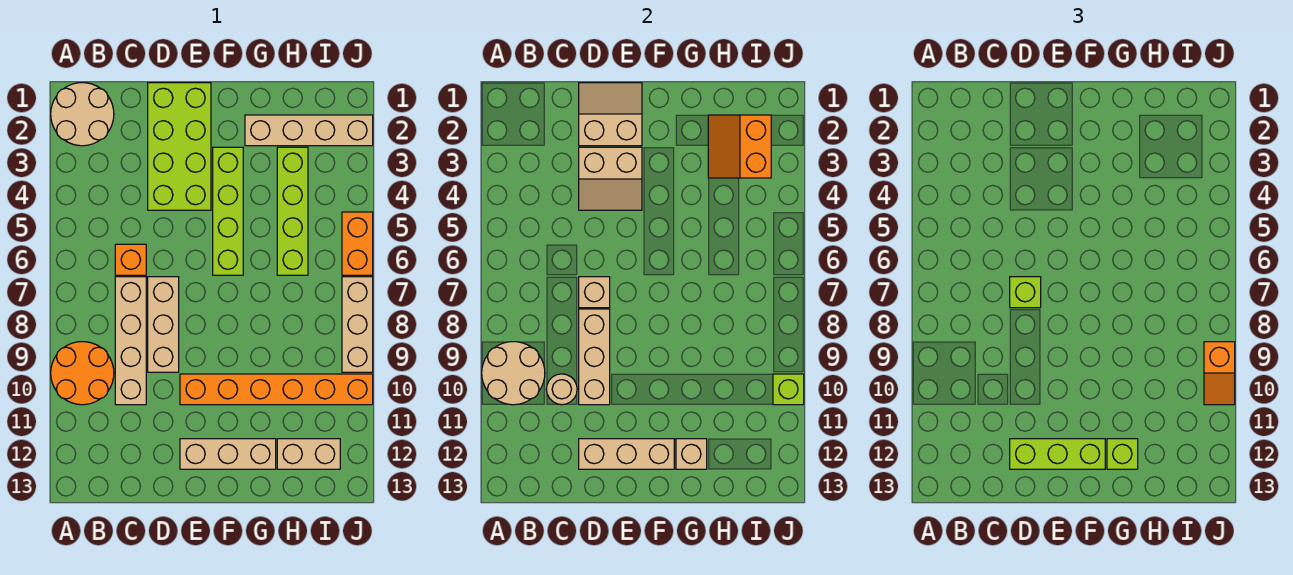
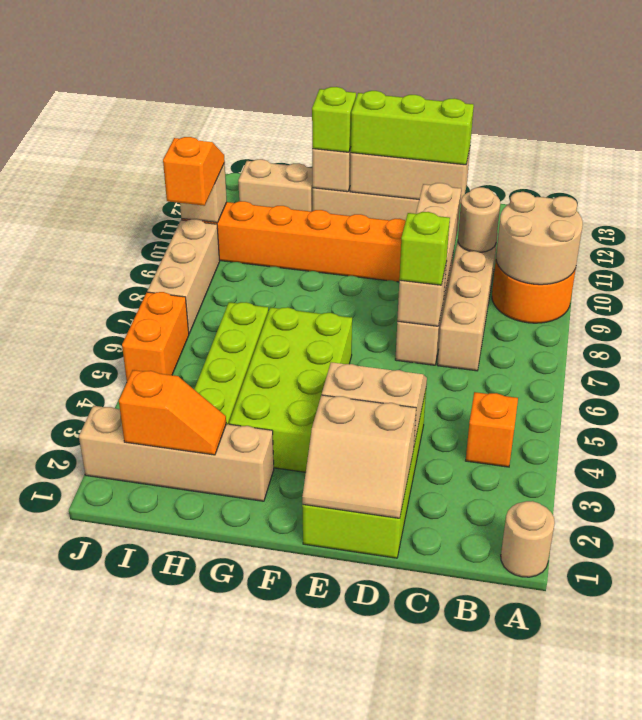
tan round brick A1:B2 level 1 -> tan round brick A1 level 1
orange brick C6 level 1 -> orange brick B4 level 1
lime brick F3:F6 level 1 -> lime brick F3:G6 level 1
orange slope H2:I3 level 2 top I -> orange slope H2:I2 level 2 top I
lime brick J10 level 2 -> tan brick J10 level 2

